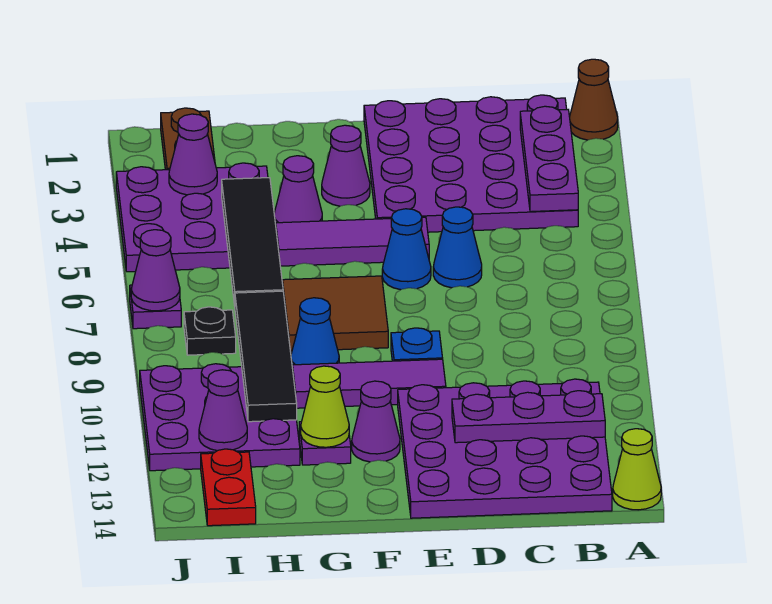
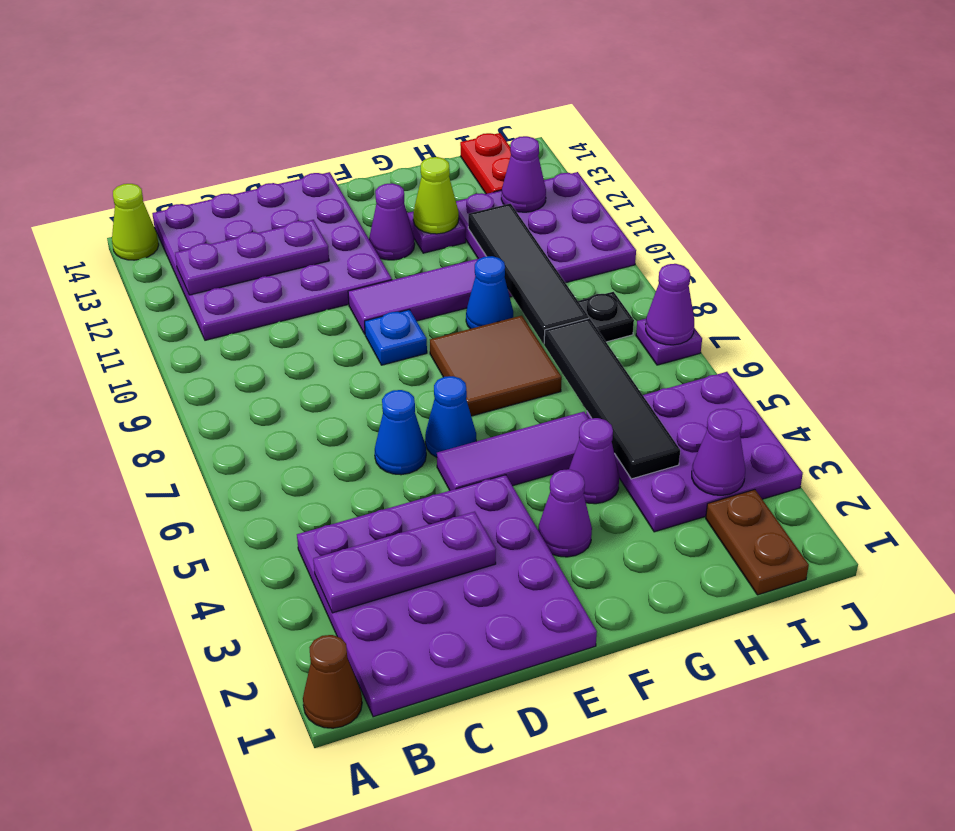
purple plate B2:B4 level 2 -> purple plate B3:D3 level 2

